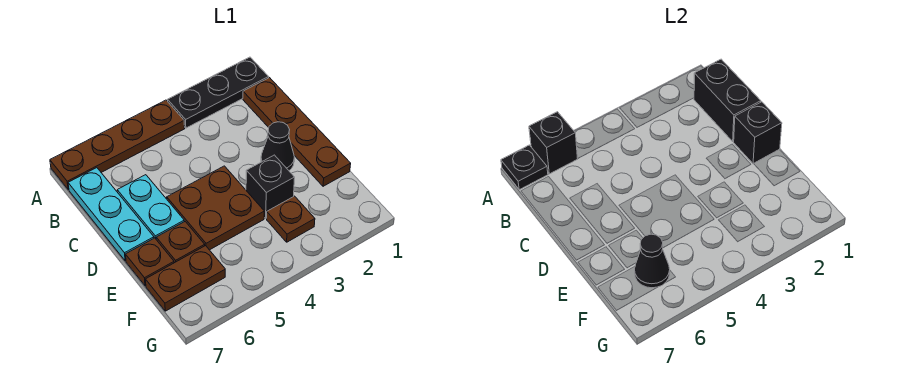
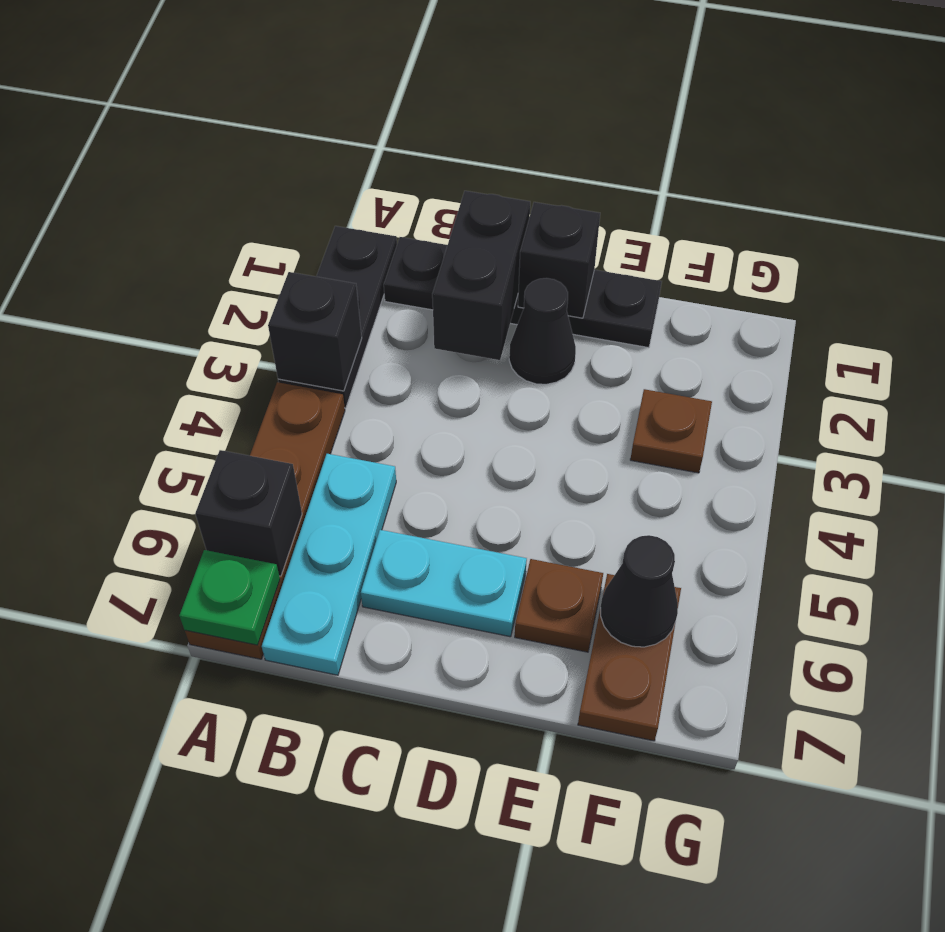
black plate A7 level 2 -> green plate A7 level 2
brown plate B1:E1 level 1 -> black plate B1:E1 level 1
black brick B1:C1 level 2 -> black brick C1:C2 level 2
cyan plate B7:D7 level 1 -> cyan plate B5:B7 level 1
brown plate D4:E5 level 1 -> none
black brick E3 level 1 -> black brick A3 level 2
brown plate E7 level 1 -> none

